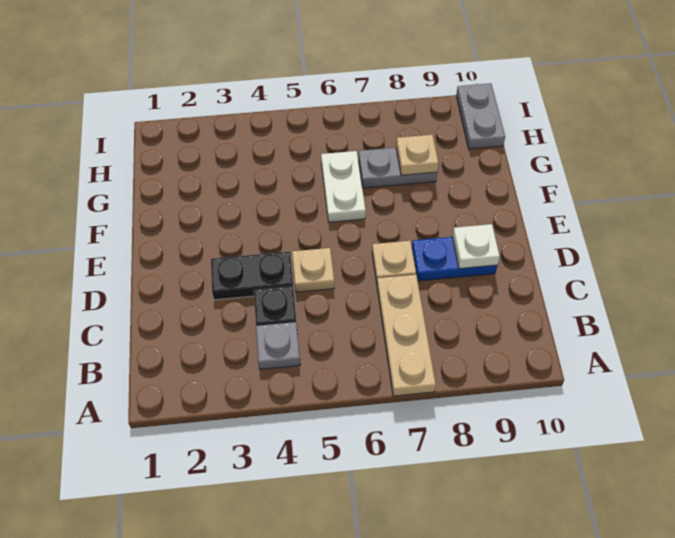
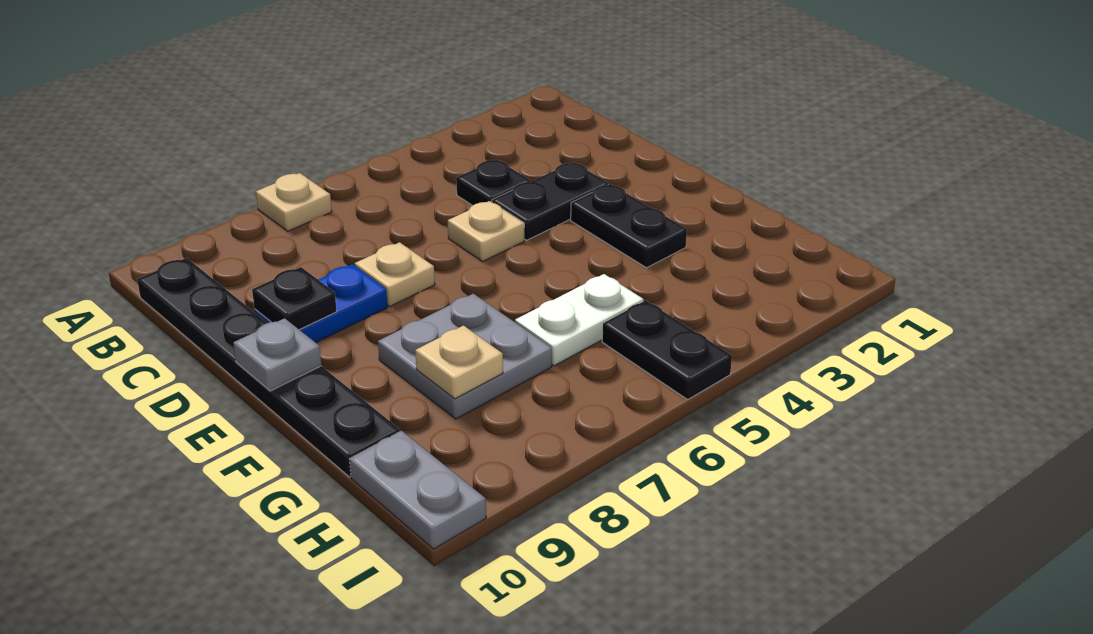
tan plate A7:C7 level 1 -> tan plate A7 level 1
grey plate B4 level 1 -> grey plate E10 level 2
none -> black plate B10:G10 level 1
white plate D9 level 2 -> black plate D9 level 2
none -> black plate E3:F3 level 1
white plate F6:G6 level 1 -> white plate G5:G6 level 1
grey plate G7:G8 level 1 -> grey plate F7:G8 level 1
none -> black plate H5:I5 level 1

